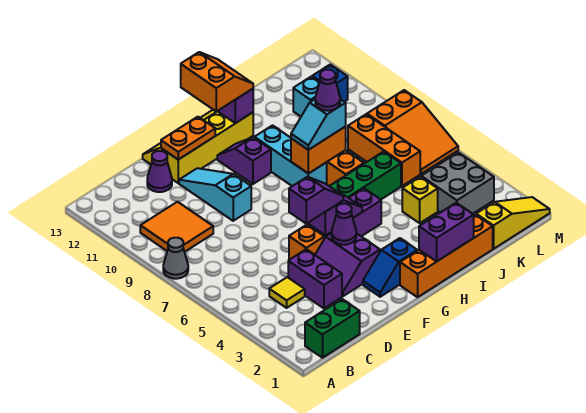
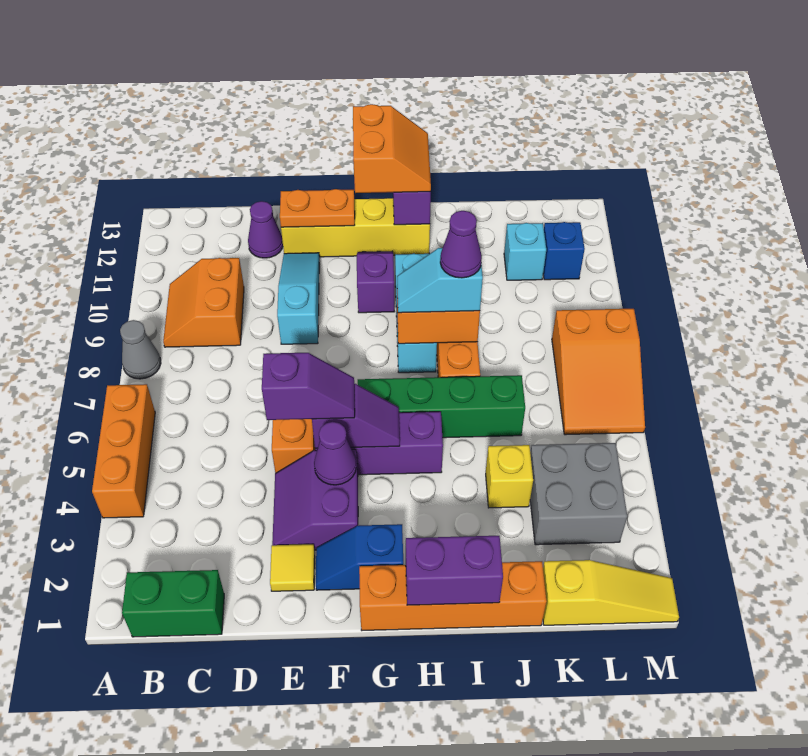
orange tile B9:C10 level 1 -> orange slope B9:C10 level 1 top C
yellow tile C4 level 1 -> yellow tile E2 level 1
purple brick D3:D4 level 1 -> none
orange brick K6:K8 level 1 -> orange brick A4:A6 level 1

